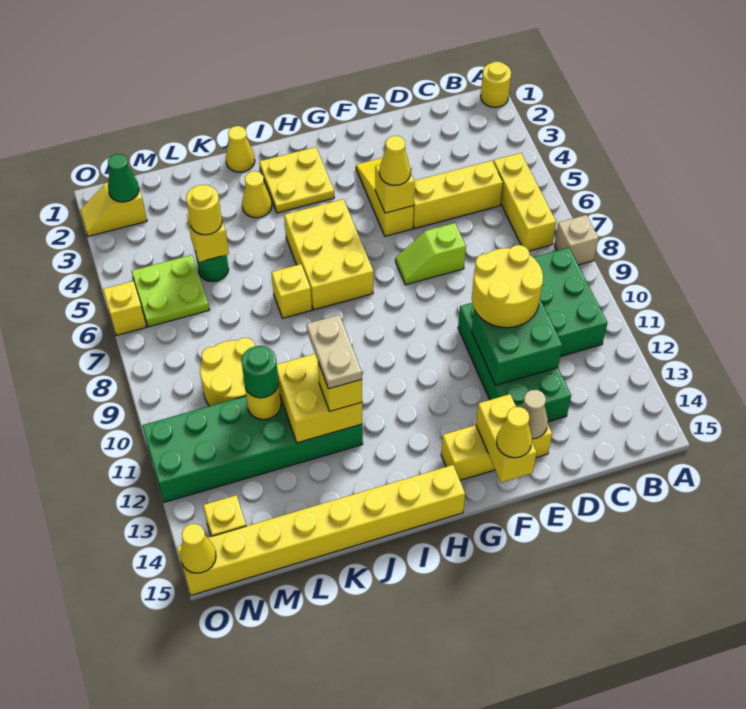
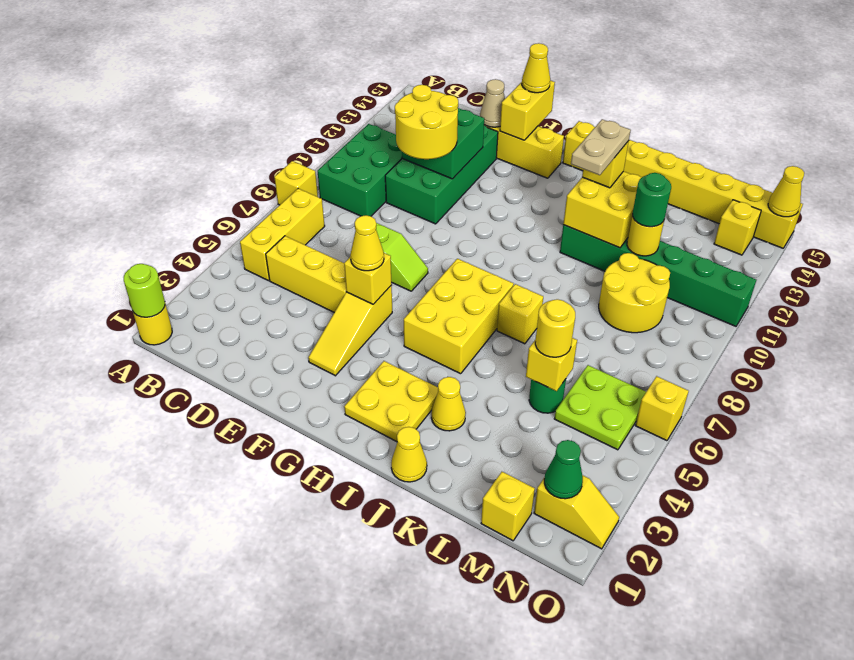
none -> lime round brick A1 level 2
tan brick A8 level 1 -> yellow brick A8 level 1
green brick J11:O12 level 1 -> green brick J11:O11 level 1
none -> yellow brick M1 level 1

